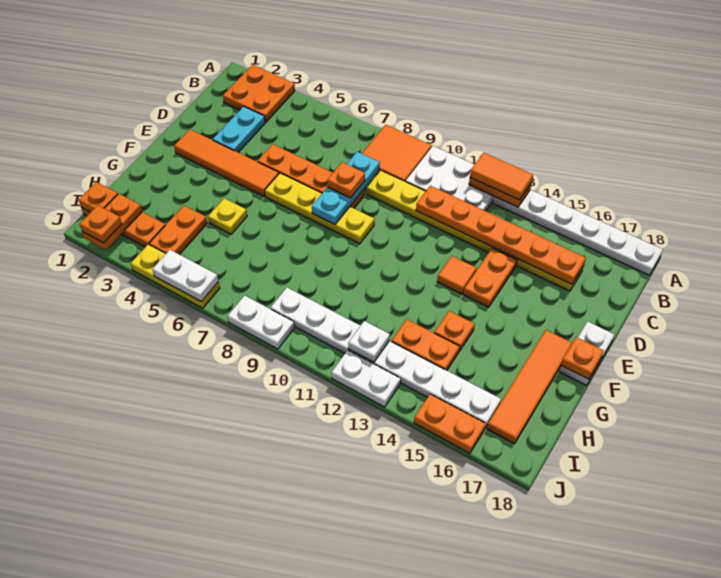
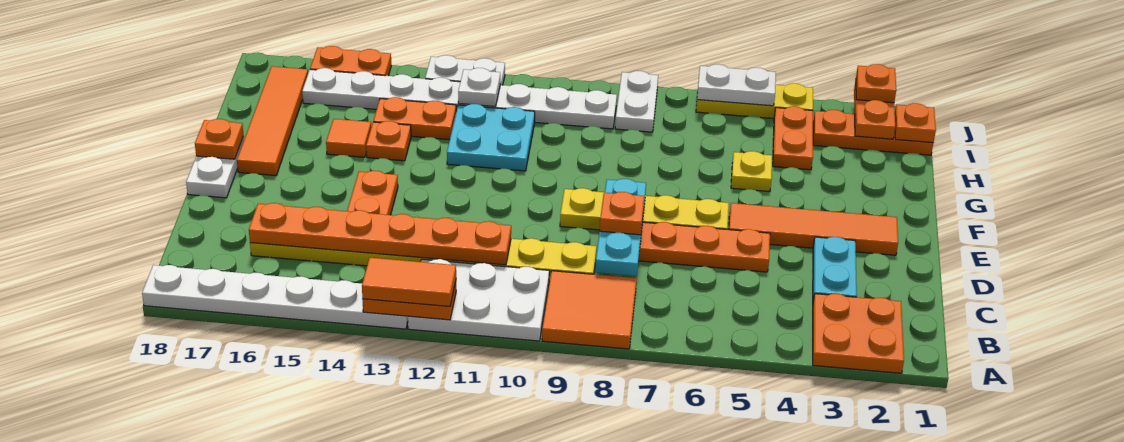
orange tile E13 level 1 -> orange tile G15 level 1
none -> cyan plate G11:H12 level 1
white plate J8:J9 level 1 -> white plate I8:J8 level 1

